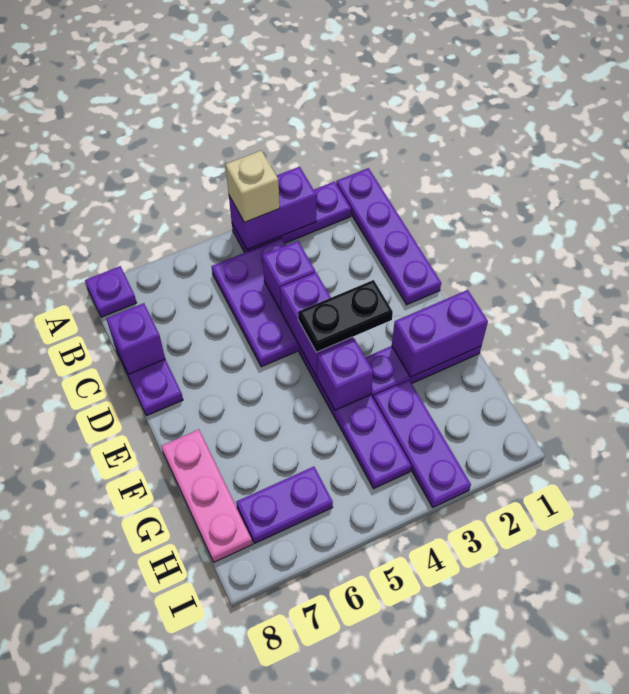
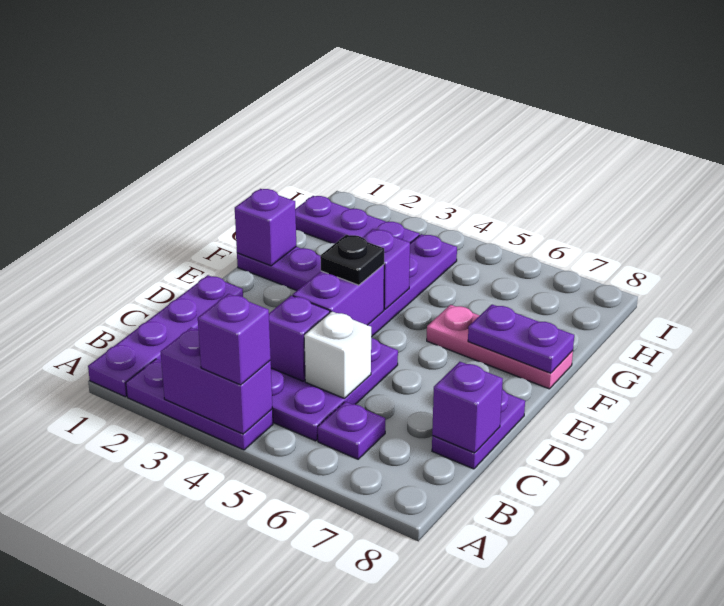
tan brick A4 level 3 -> purple brick A4 level 3
purple plate A8 level 1 -> purple plate B6 level 1
none -> white brick C5 level 2
black plate E3:E4 level 3 -> black plate E4 level 3
purple brick F1:F2 level 2 -> purple brick F1 level 2
pink plate F8:H8 level 1 -> pink plate F6:F8 level 1
purple plate G3:I3 level 1 -> purple plate H1:H3 level 1
purple plate H6:H7 level 1 -> purple plate F7:F8 level 2

